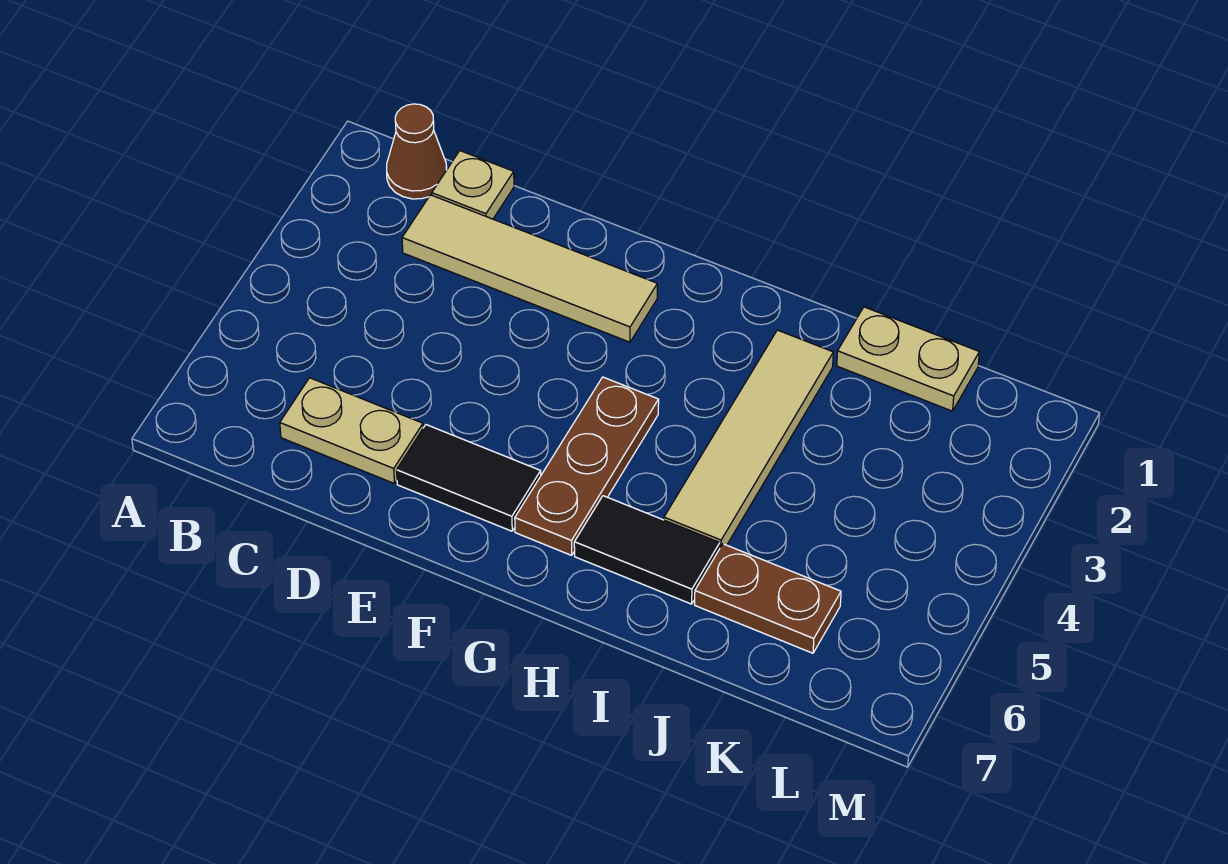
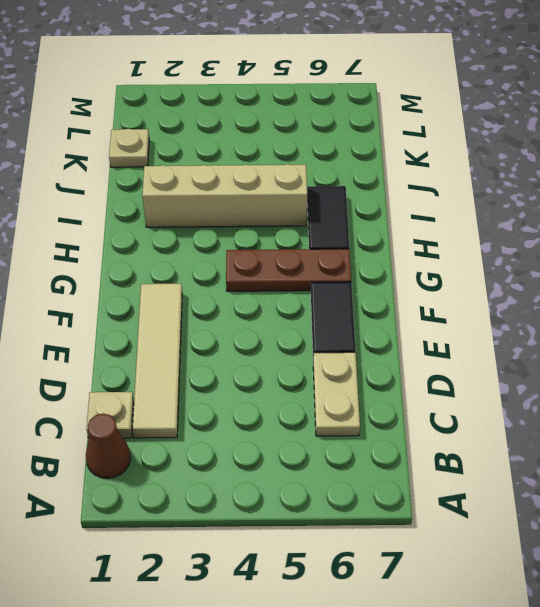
tan tile I2:I5 level 1 -> tan brick I2:I5 level 1
tan plate J1:K1 level 1 -> tan plate K1 level 1
brown plate J6:K6 level 1 -> none

